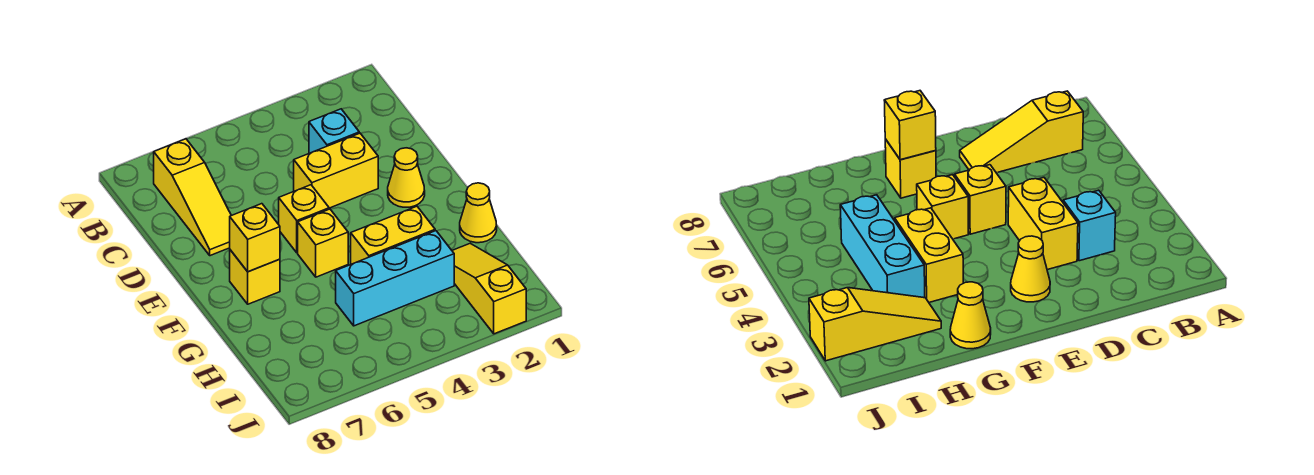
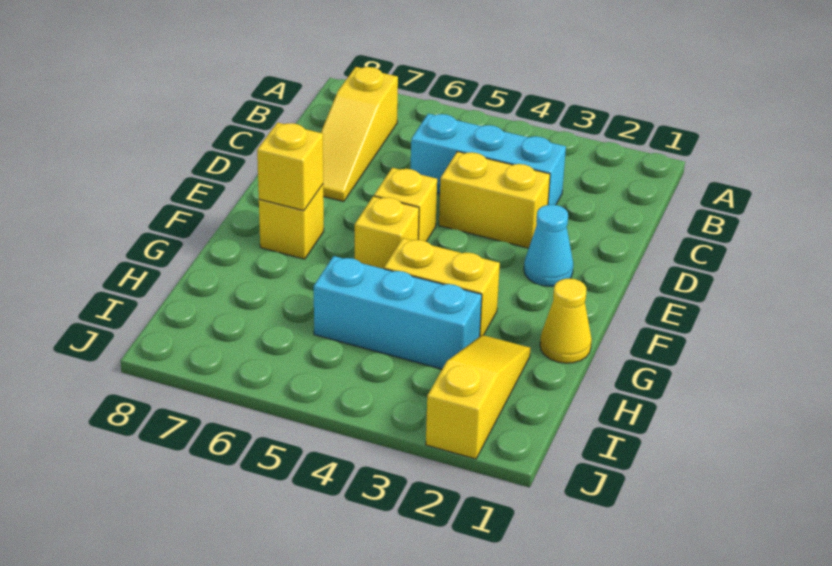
cyan brick C3 level 1 -> cyan brick C3:C5 level 1
yellow cone E2 level 1 -> cyan cone E2 level 1

